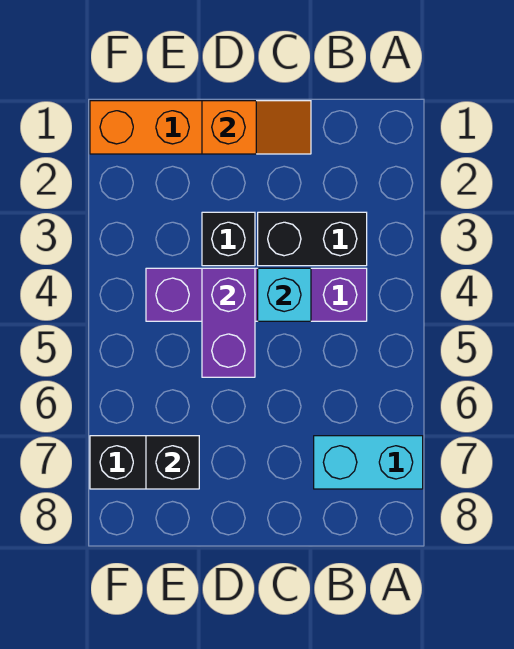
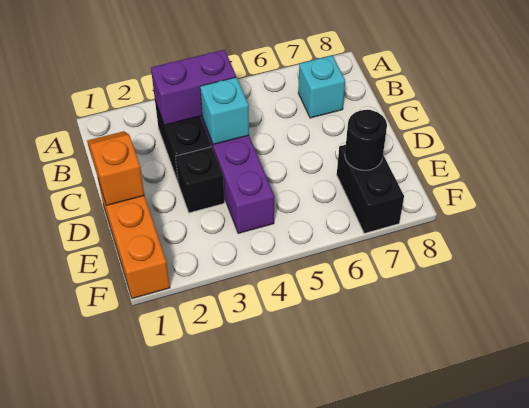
cyan brick A7:B7 level 1 -> cyan brick B7 level 1
purple brick D4:D5 level 2 -> purple brick B3:B4 level 2
black brick E7 level 2 -> black round brick E7 level 2

